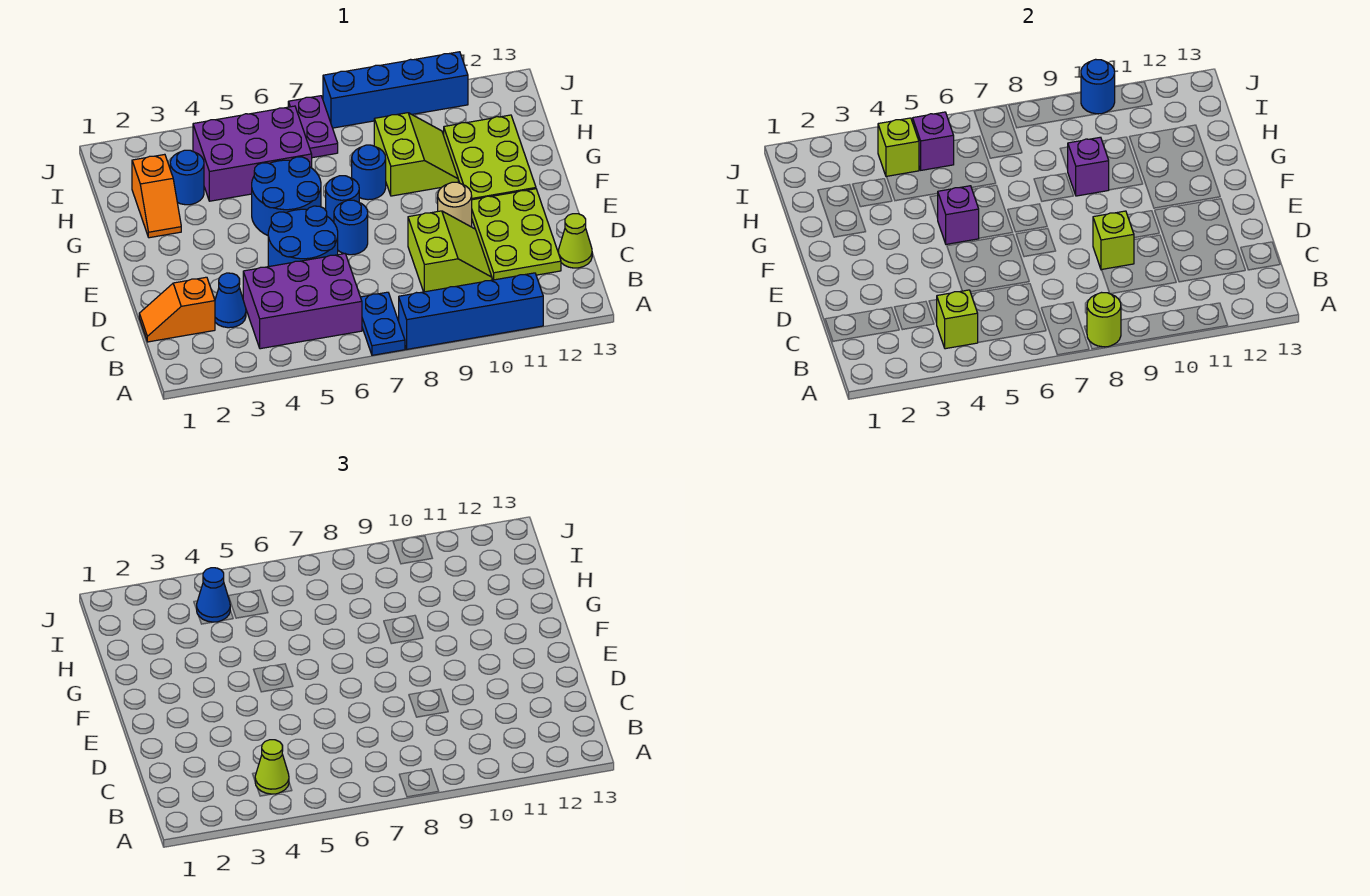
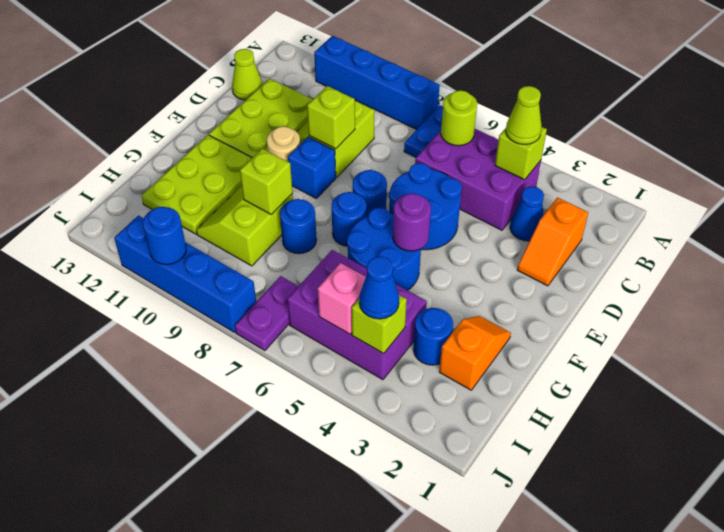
lime round brick A8 level 2 -> lime round brick B6 level 2
orange slope C1:C2 level 1 top 2 -> orange slope C2:D2 level 1 top C
none -> blue brick E9 level 1
purple brick F5 level 2 -> purple round brick F5 level 2
purple brick G9 level 2 -> lime brick G9 level 2
purple brick I5 level 2 -> pink brick I5 level 2

